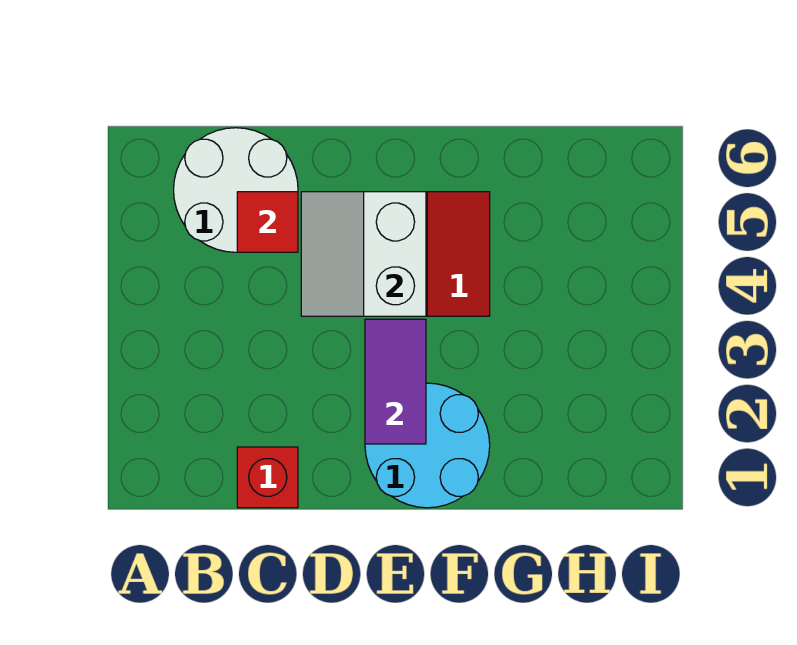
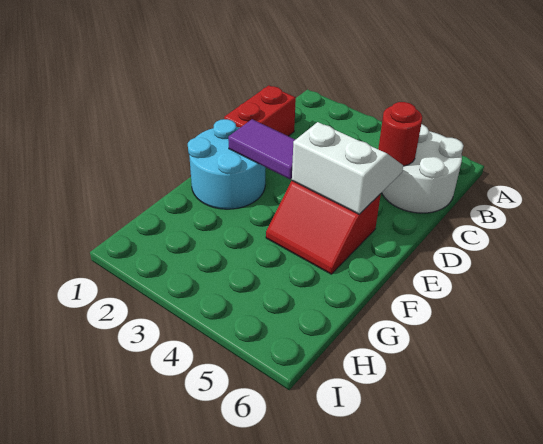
red brick C1 level 1 -> red brick C1:D1 level 1
red tile C5 level 2 -> red round brick C5 level 2

